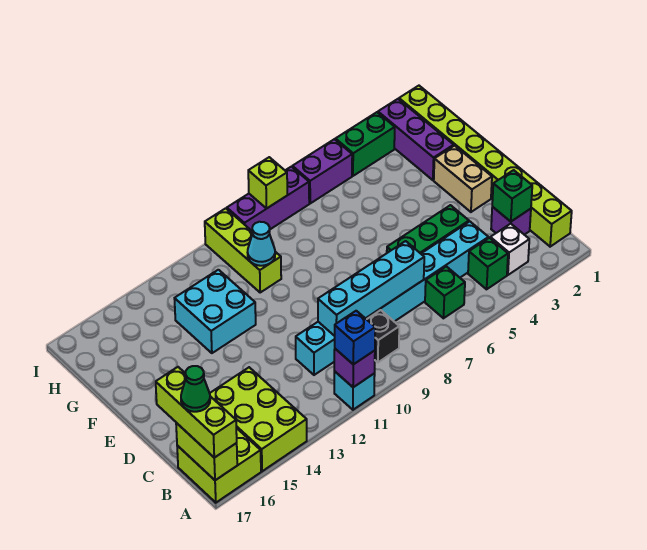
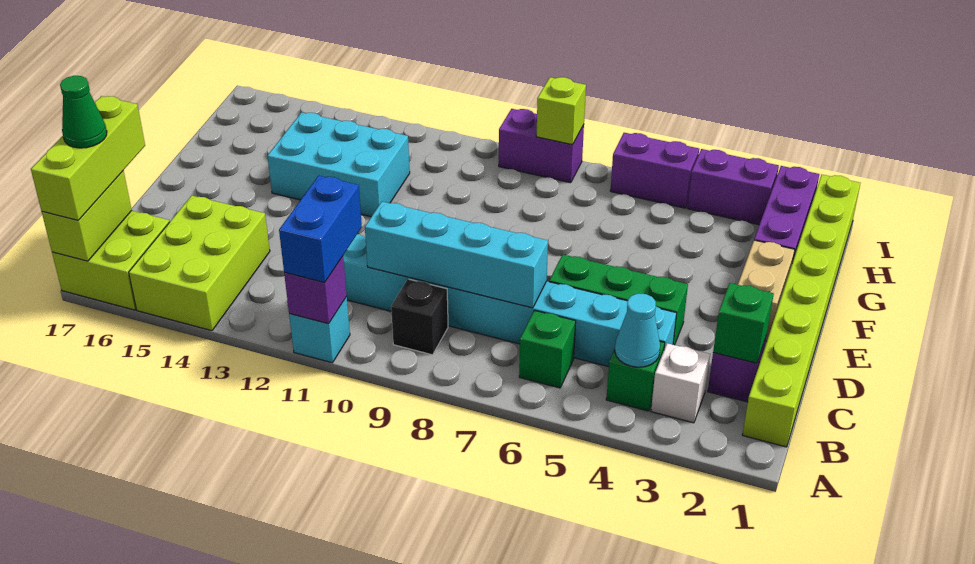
blue brick A11 level 3 -> blue brick A11:B11 level 3
cyan brick F12:G13 level 1 -> cyan brick F12:G14 level 1
lime brick G10:I10 level 1 -> none
cyan cone G10 level 2 -> cyan cone B4 level 2
green brick I3:I4 level 1 -> purple brick I3:I4 level 1
purple brick I7:I9 level 1 -> purple brick I8:I9 level 1

